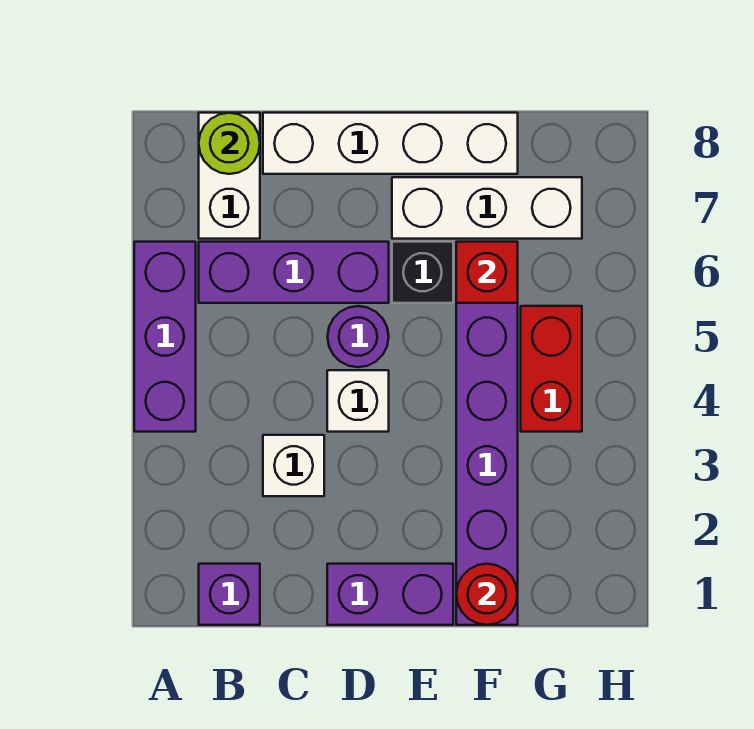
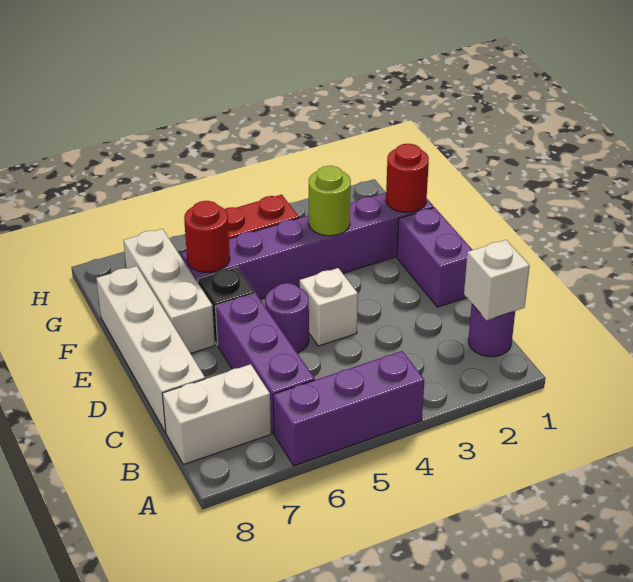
purple brick B1 level 1 -> purple round brick B1 level 1
lime round brick B8 level 2 -> lime round brick F3 level 2
white brick C3 level 1 -> white brick B1 level 2
red brick F6 level 2 -> red round brick F6 level 2

